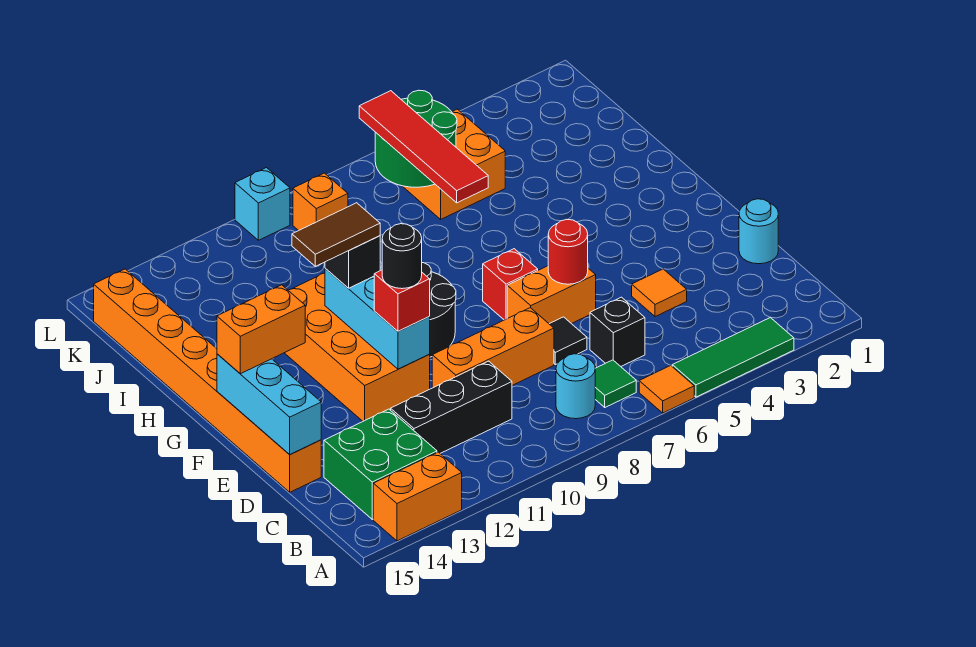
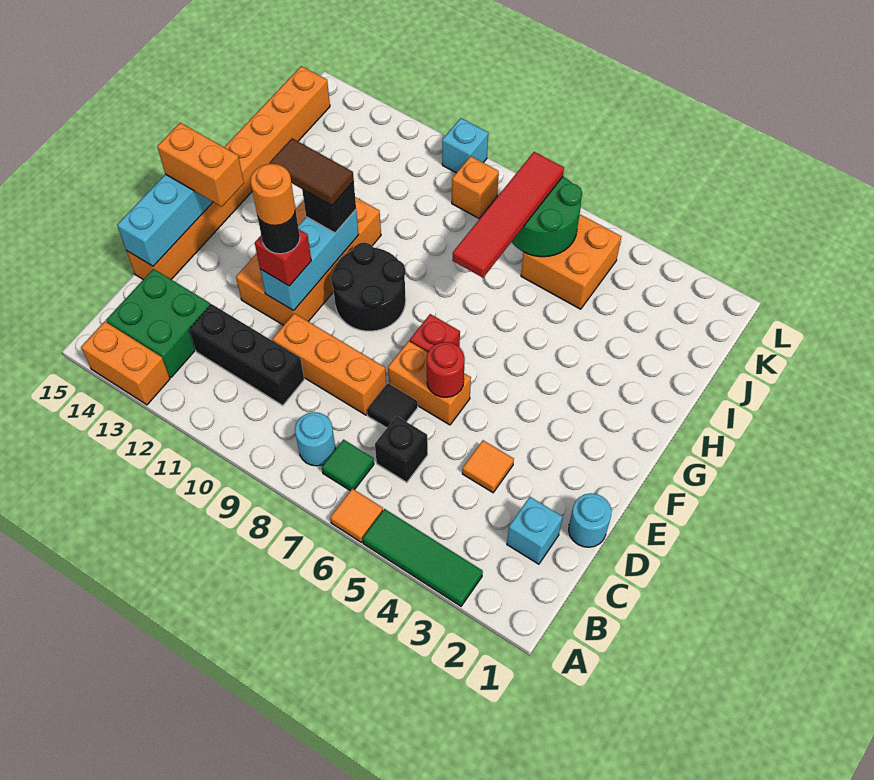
none -> cyan brick C2 level 1
none -> orange round brick E11 level 5

